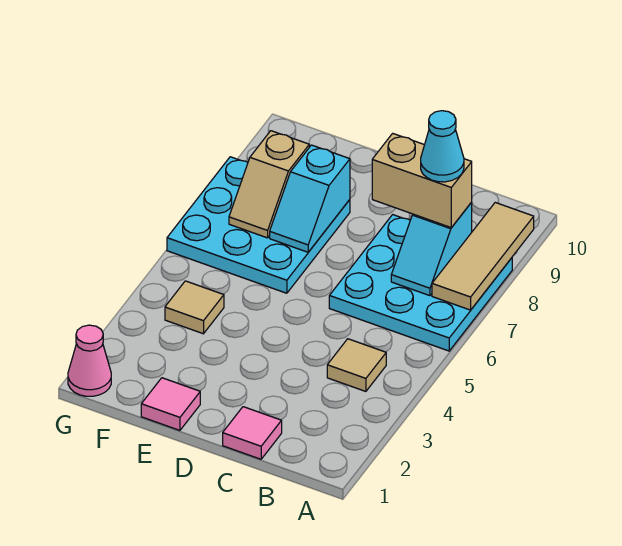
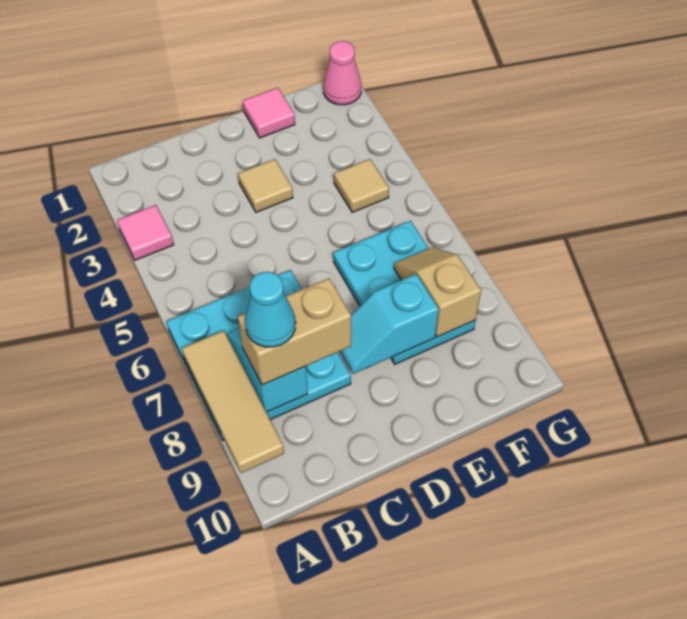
tan tile B4 level 1 -> tan tile D3 level 1
pink tile C1 level 1 -> pink tile A3 level 1
cyan plate E6:G8 level 1 -> cyan plate E6:F8 level 1
cyan slope E7:E8 level 2 top 8 -> cyan slope D8:E8 level 2 top E

